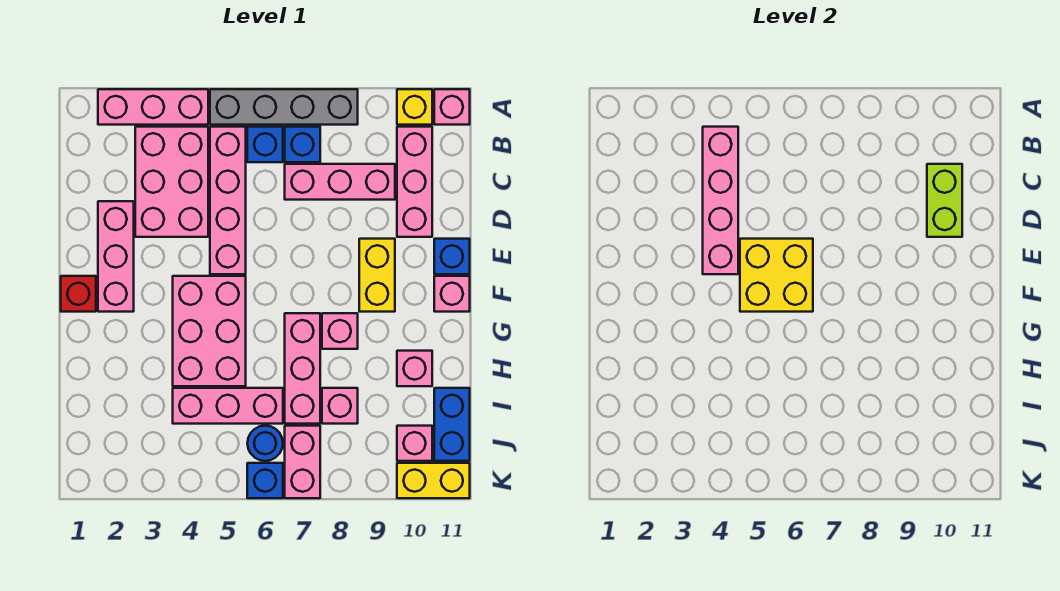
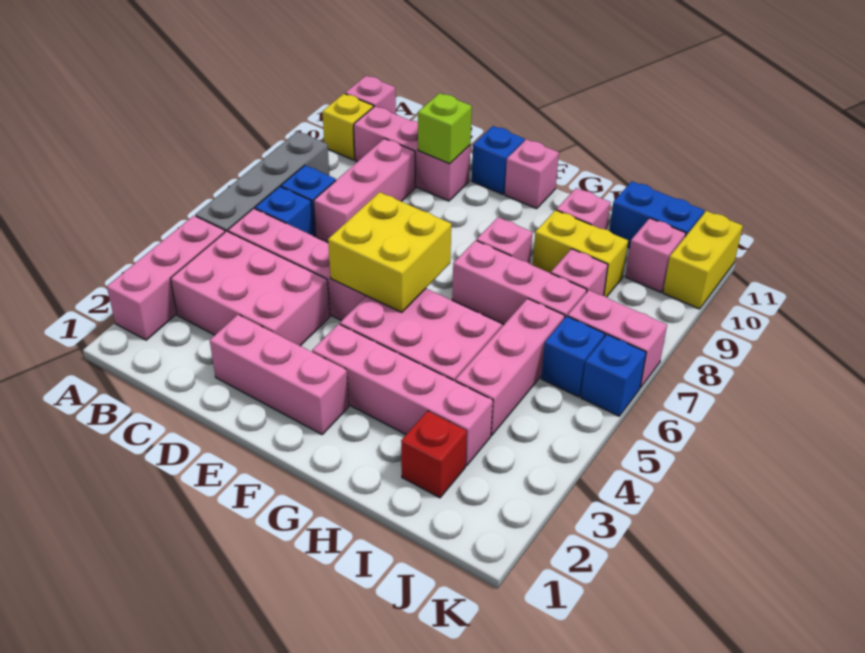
pink brick B4:E4 level 2 -> pink brick F3:I3 level 1
lime brick C10:D10 level 2 -> lime brick D10 level 2
yellow brick E9:F9 level 1 -> yellow brick H9:I9 level 1
red brick F1 level 1 -> red brick I2 level 1
blue round brick J6 level 1 -> blue brick J6 level 1

